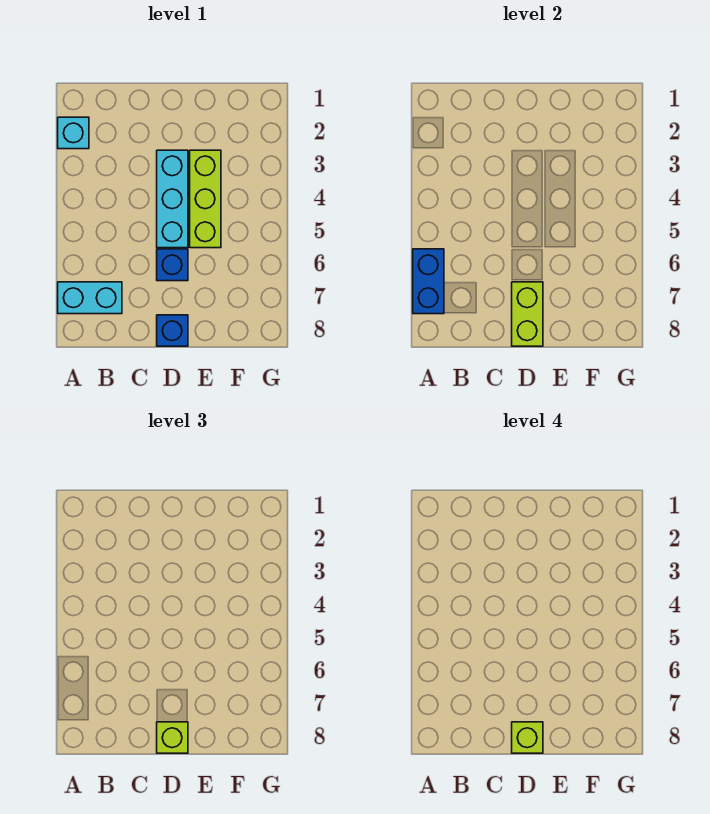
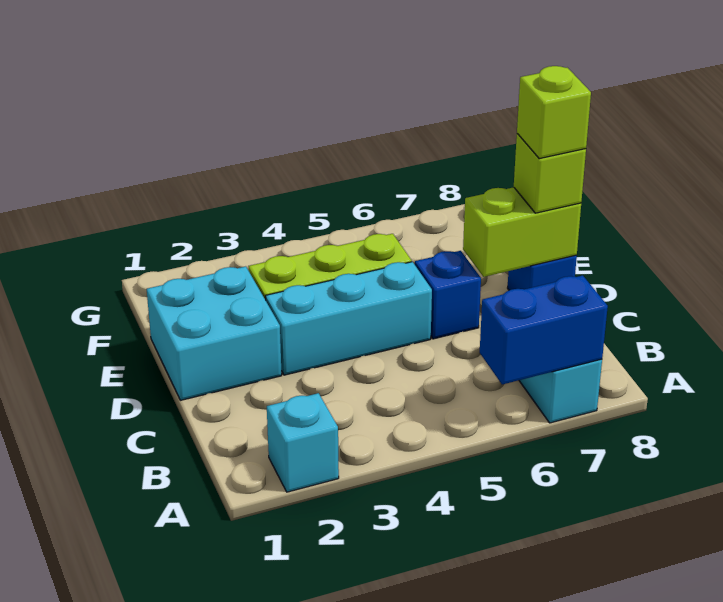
none -> cyan brick D1:E2 level 1

